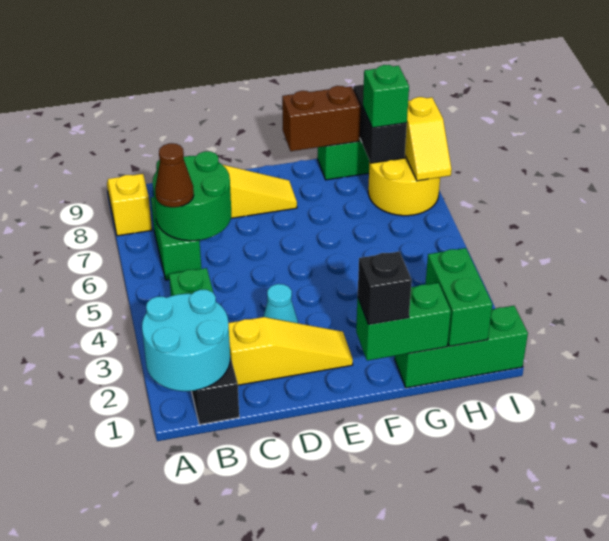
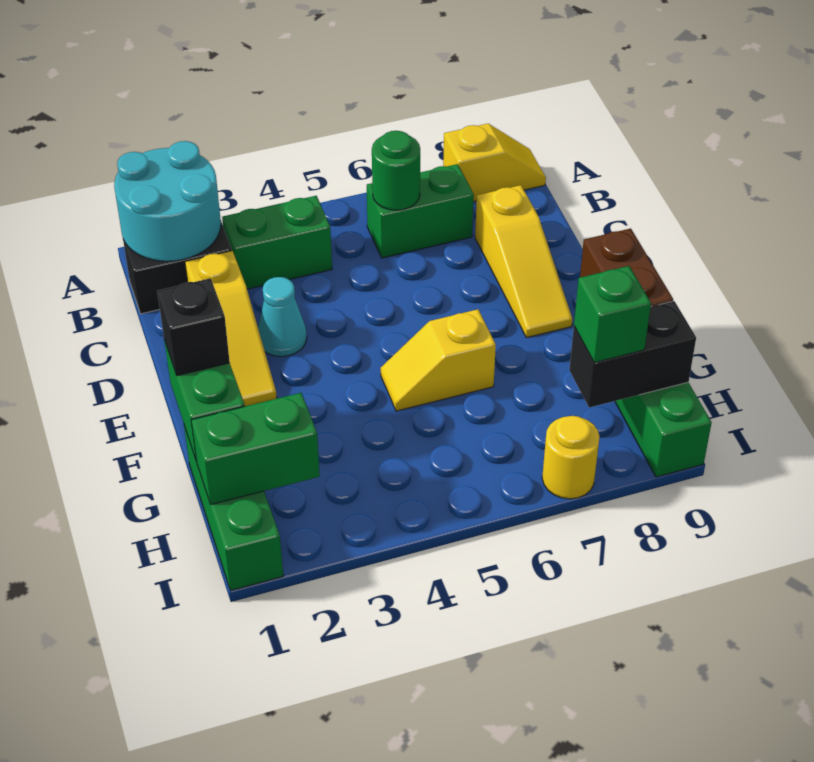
green round brick B6:C7 level 2 -> green round brick B6 level 2
brown cone B6 level 3 -> none
yellow round brick H7:I8 level 1 -> yellow round brick I7 level 1
yellow slope I7:I8 level 2 top 8 -> yellow slope F5:F6 level 1 top 6

